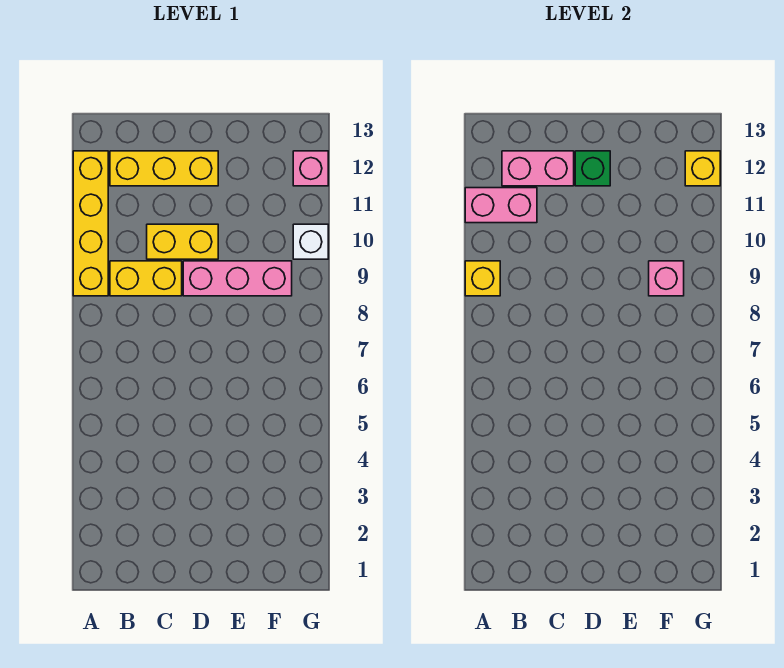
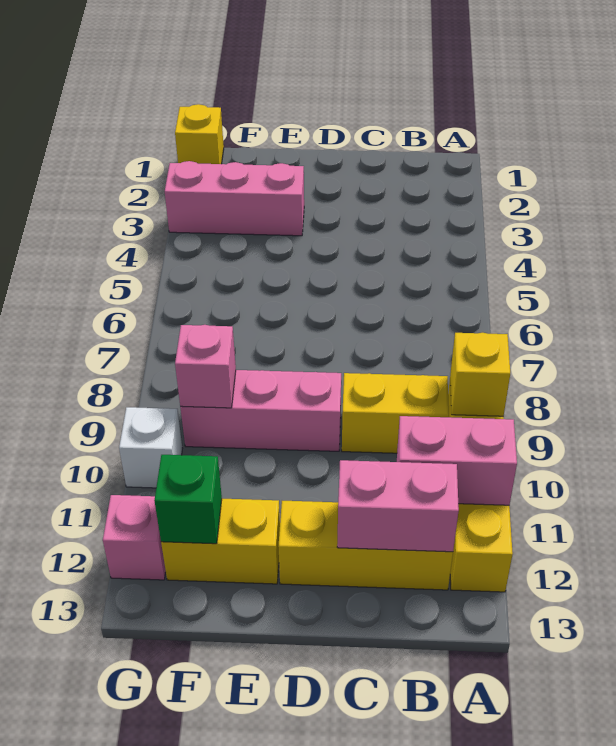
yellow brick C10:D10 level 1 -> yellow brick E12:F12 level 1
green brick D12 level 2 -> green brick F12 level 2
none -> pink brick E3:G3 level 1
yellow brick G12 level 2 -> yellow brick G1 level 1

